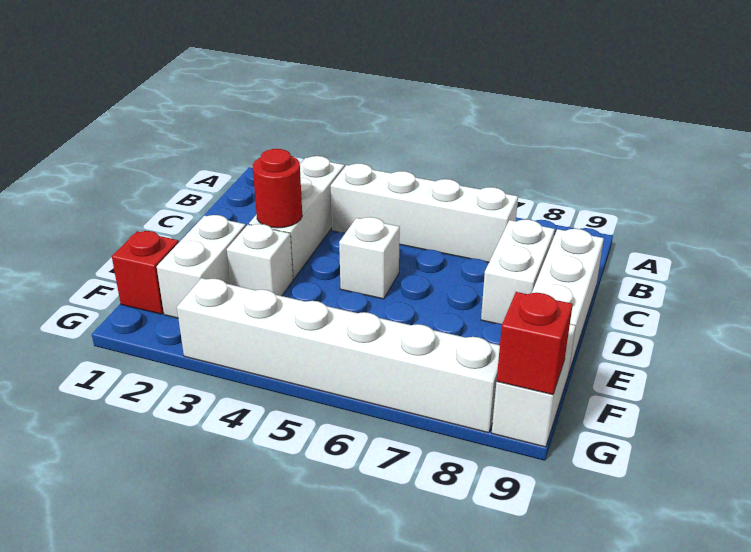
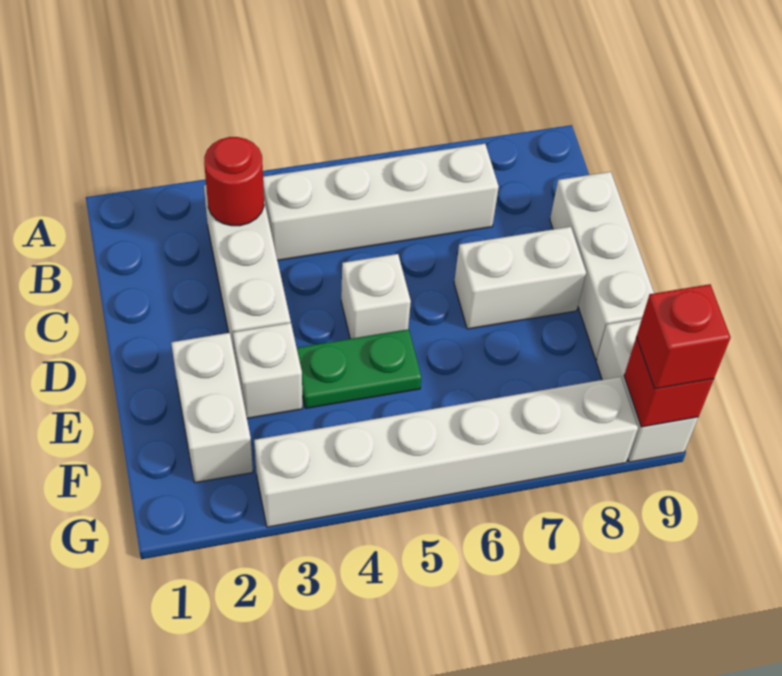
white brick C8:D8 level 1 -> white brick D7:D8 level 1
red round brick D3 level 2 -> red round brick B3 level 2
none -> green plate E4:E5 level 1
red brick F1 level 1 -> red brick G9 level 3

